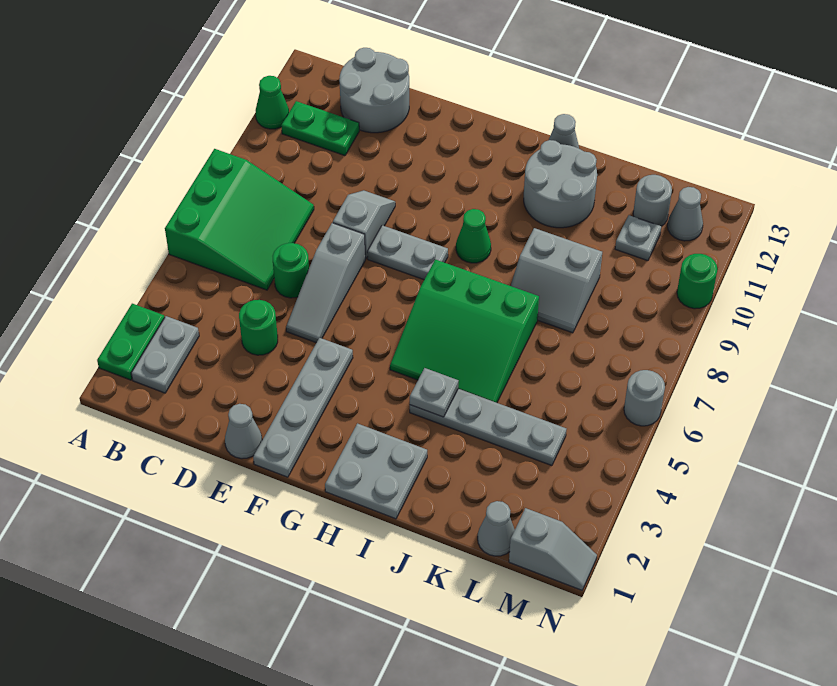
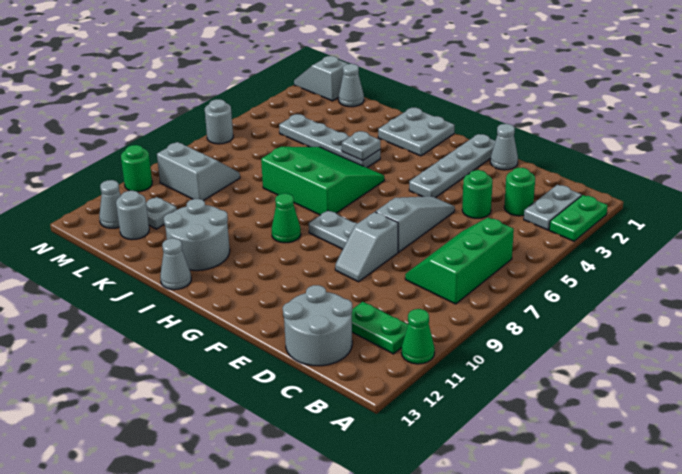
green slope A6:C8 level 1 top A -> green slope B6:C8 level 1 top B
green round brick D6 level 1 -> green round brick C3 level 1
grey slope J8:K9 level 1 top 9 -> grey slope L8:M9 level 1 top 9

